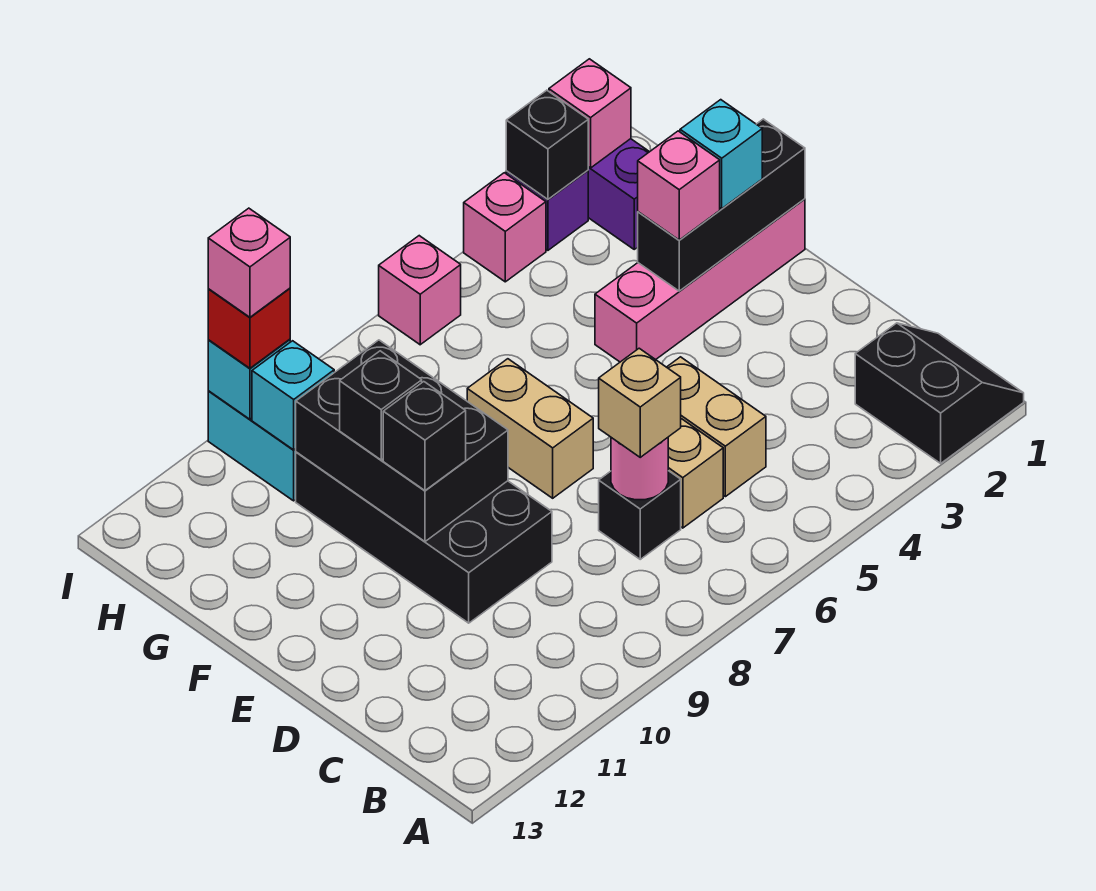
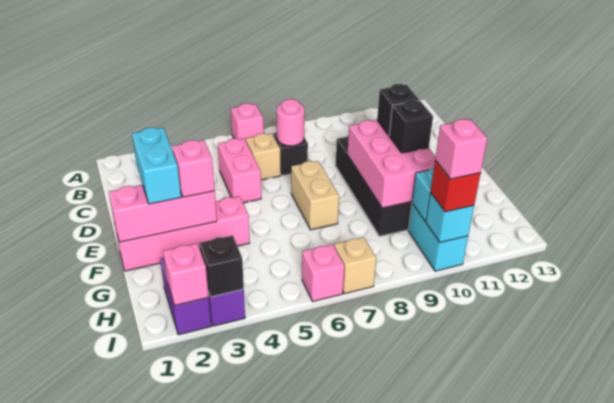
black slope A1:B2 level 1 top 2 -> none
tan brick C5:D5 level 1 -> pink brick C5:D5 level 1
tan brick C7 level 3 -> tan brick I7 level 1
black brick E9:G10 level 2 -> pink brick E9:G10 level 2
black brick F1:F3 level 2 -> pink brick F1:F3 level 2
cyan brick F2 level 3 -> cyan brick E2:F2 level 3
pink brick I4 level 1 -> pink brick A6 level 1

